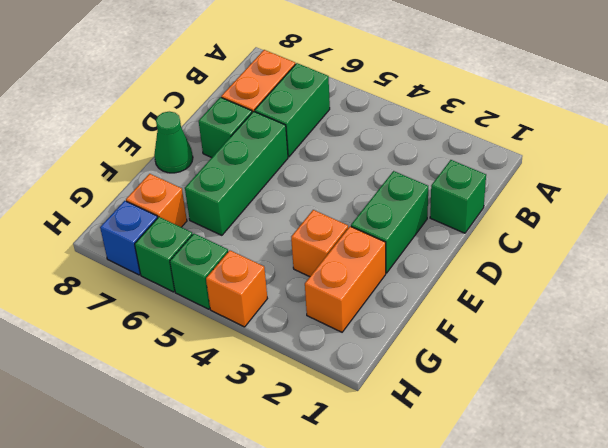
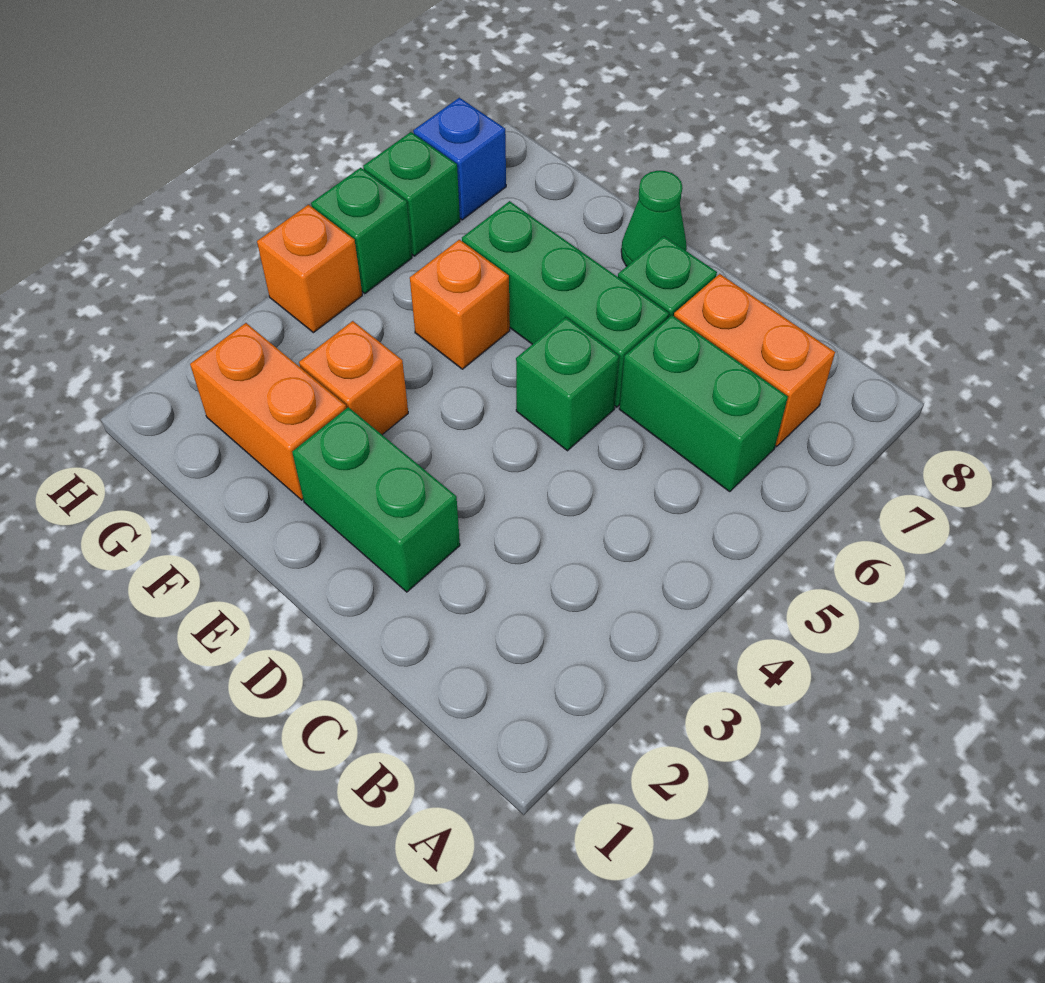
green brick C1 level 1 -> green brick D5 level 1
orange brick G7 level 1 -> orange brick F5 level 1

